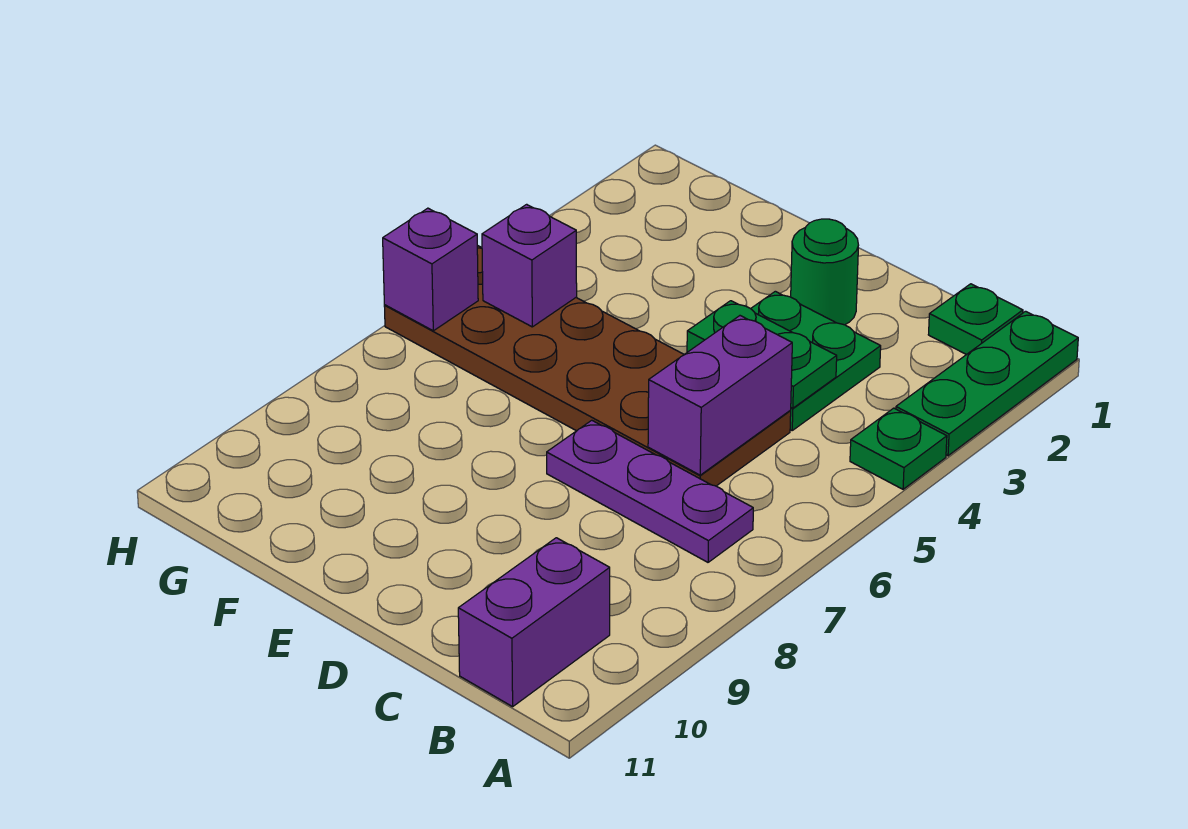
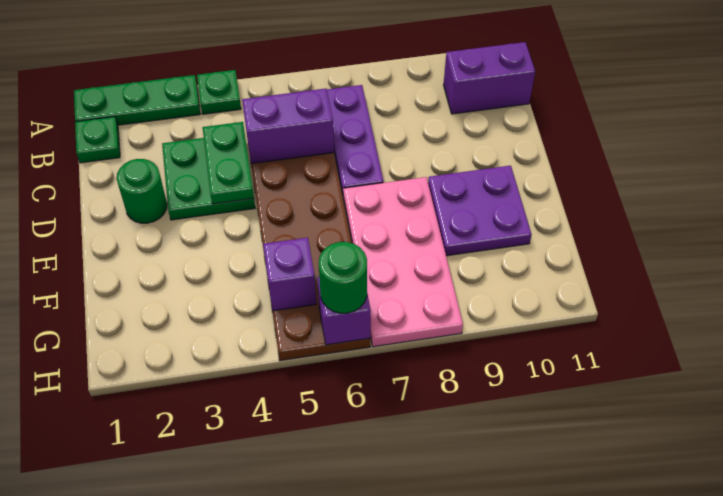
none -> pink plate E7:H8 level 1
none -> purple plate E9:F10 level 1
none -> green round brick H6 level 3

